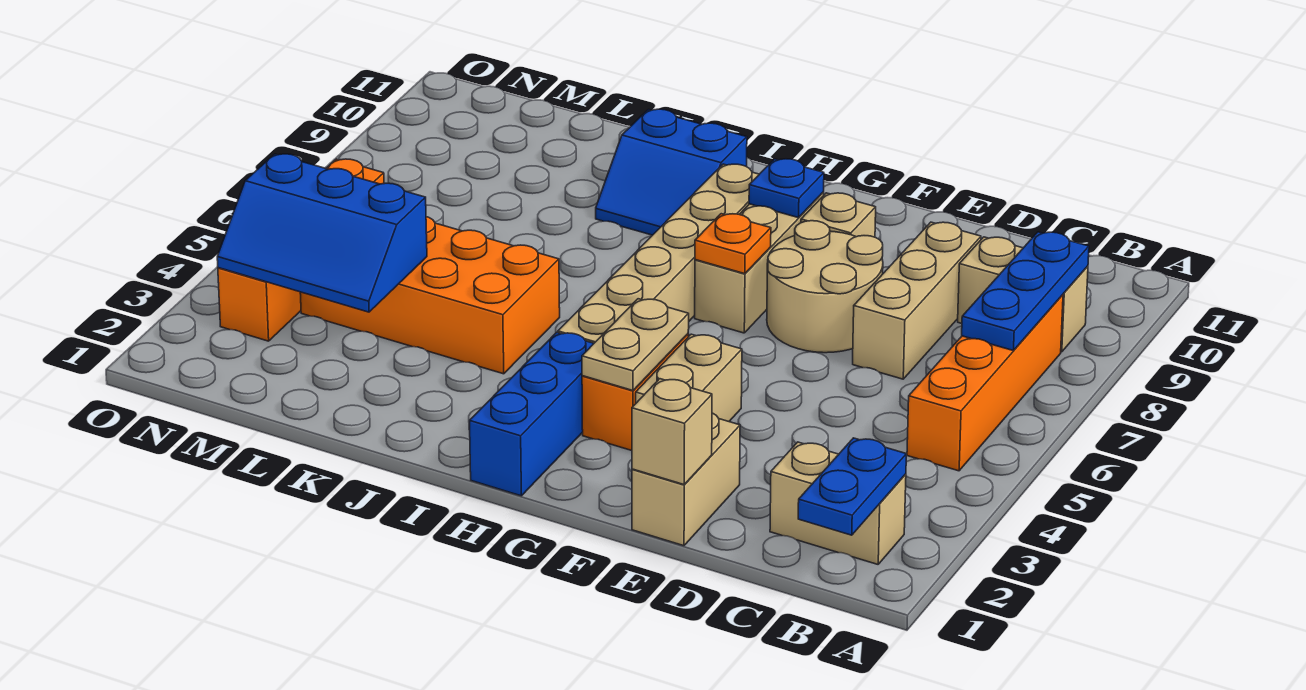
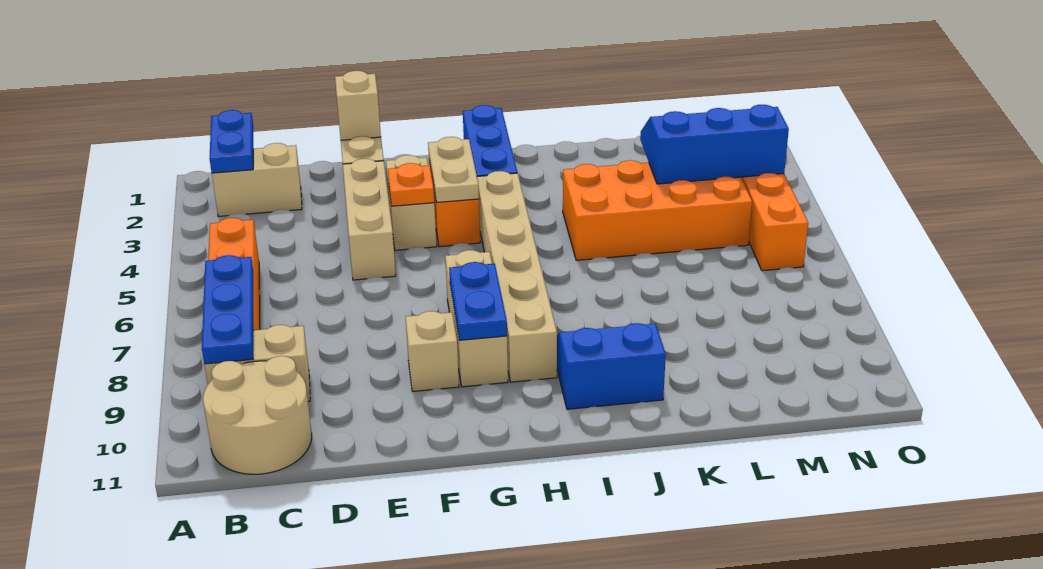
tan brick D7:D9 level 1 -> tan brick E3:E5 level 1
tan round brick E7:F8 level 1 -> tan round brick B10:C11 level 1
orange plate G7 level 2 -> orange plate F4 level 2
blue plate G9 level 2 -> blue plate G8:G9 level 2

